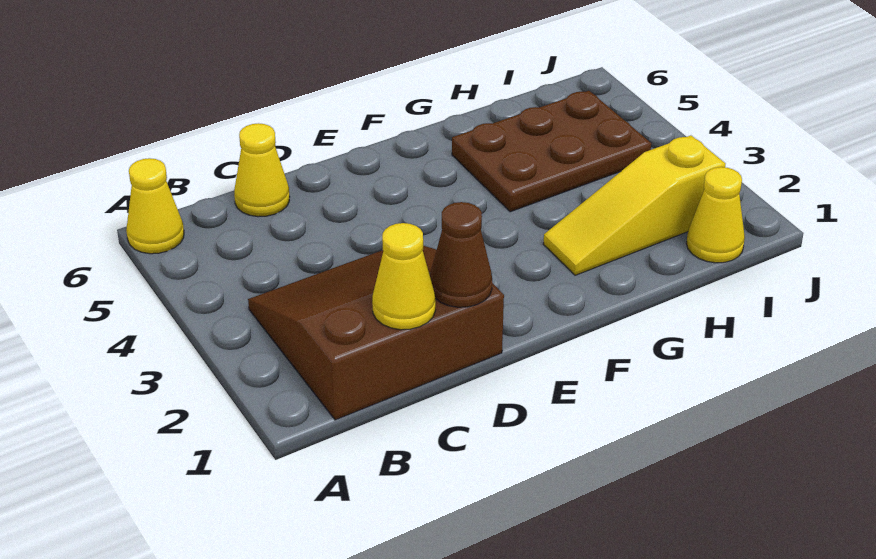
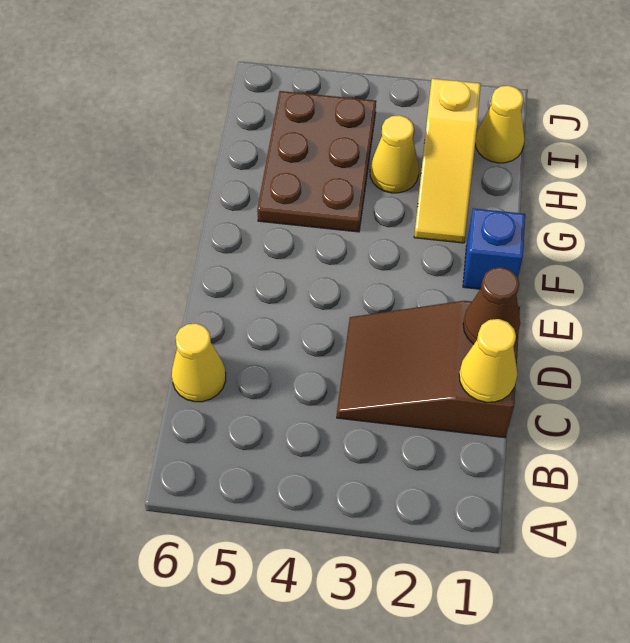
yellow cone A6 level 1 -> yellow cone H3 level 1
brown slope B1:D3 level 1 top 1 -> brown slope C1:D3 level 1 top 1
none -> blue brick F1 level 1

